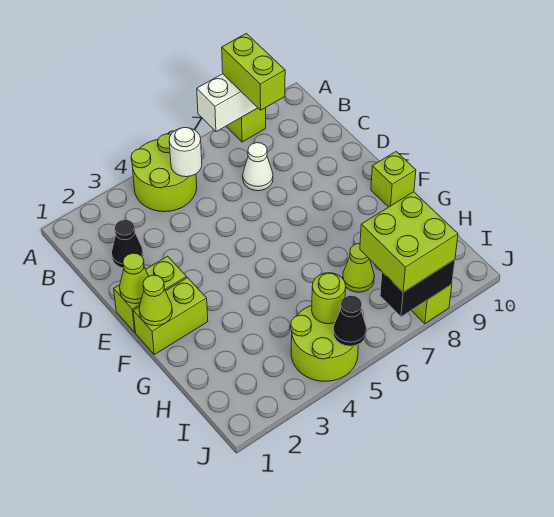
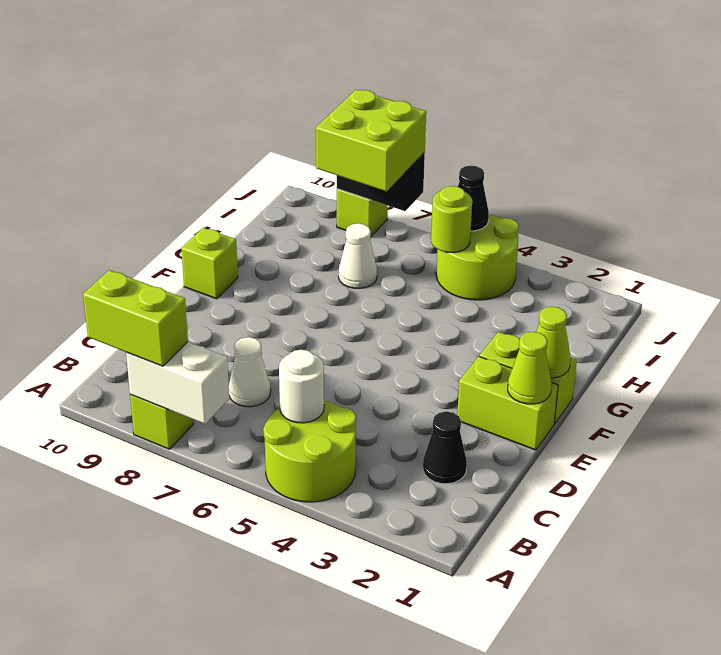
lime brick A8:B8 level 3 -> lime brick A8:A9 level 3
lime cone H7 level 1 -> white cone H7 level 1

